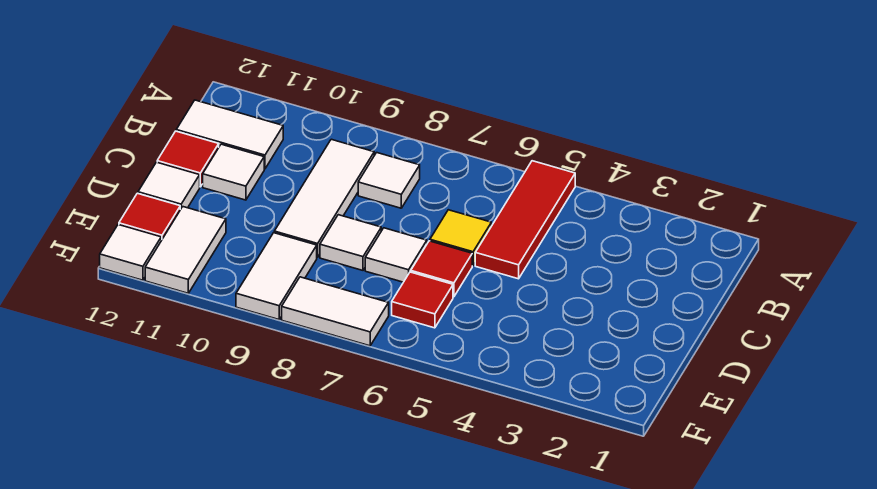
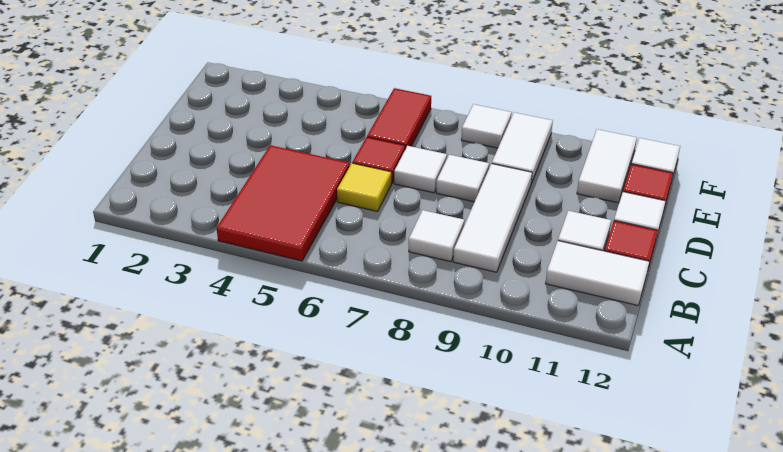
red tile A5:C5 level 1 -> red tile A4:C5 level 1
red tile E6 level 1 -> red tile E6:F6 level 1
white tile F7:F8 level 1 -> white tile F8 level 1

